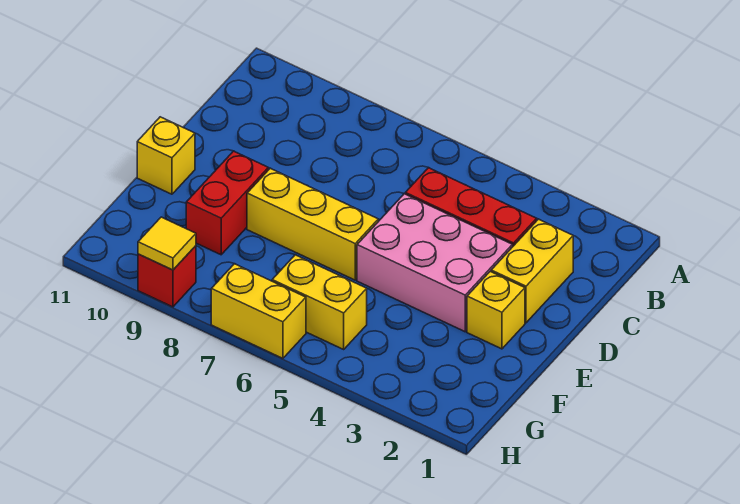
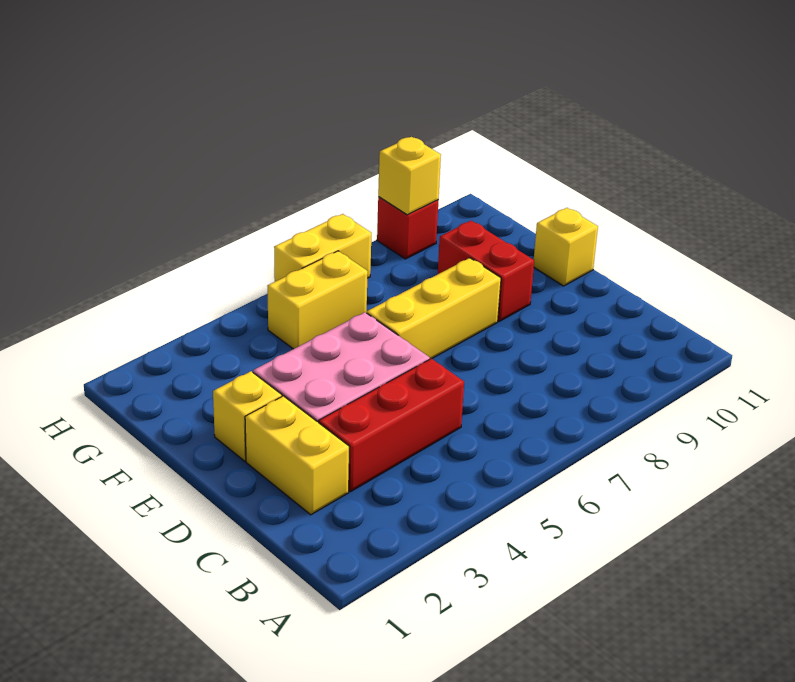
yellow tile H9 level 2 -> yellow brick H9 level 2

